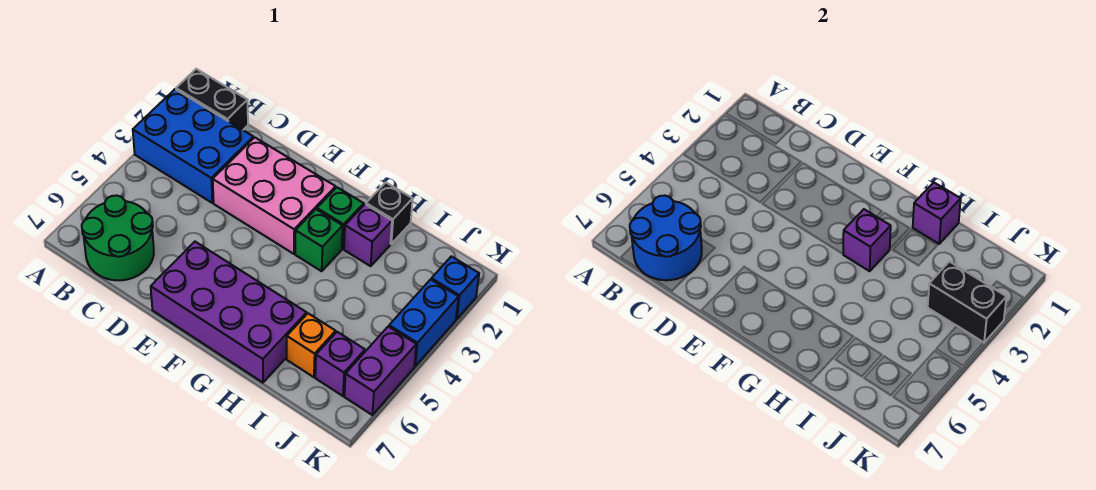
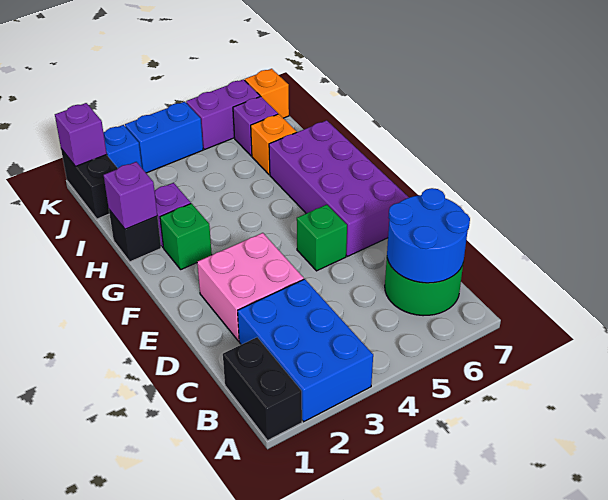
pink brick D2:F3 level 1 -> pink brick D2:E3 level 1
green brick G3 level 1 -> green brick E5 level 1
purple brick G3 level 2 -> purple brick K1 level 2
black brick J3:K3 level 2 -> black brick J1:K1 level 1
none -> orange brick K7 level 1

